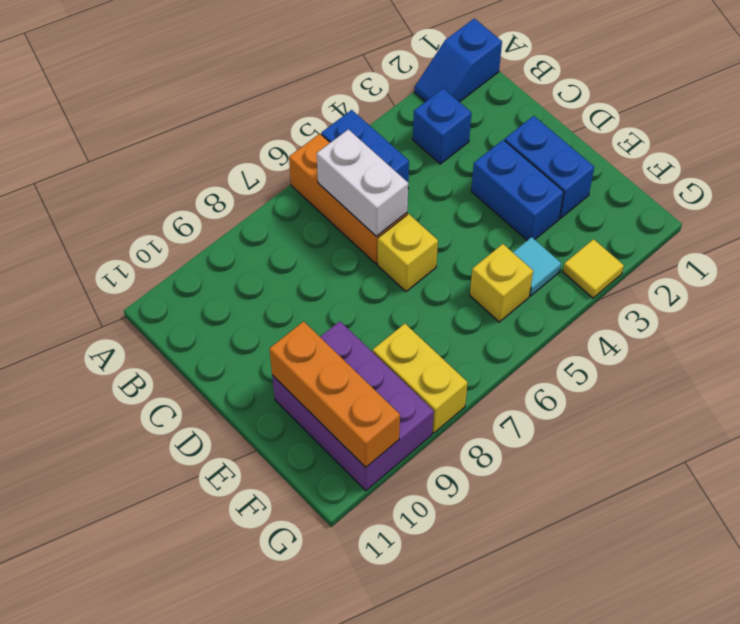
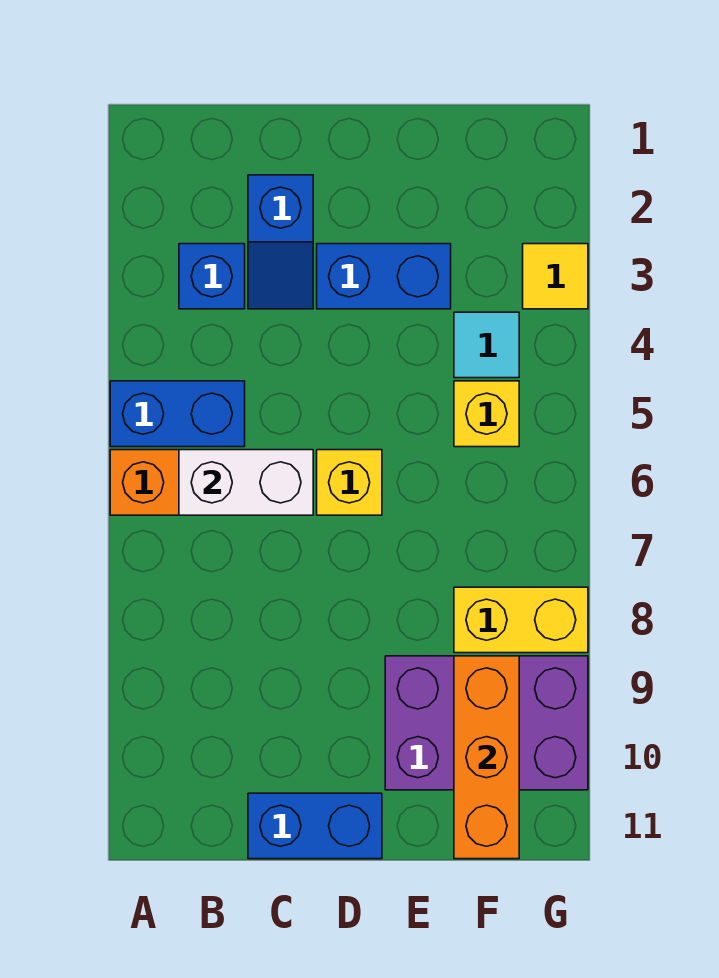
blue slope A1:A2 level 1 top 1 -> blue slope C2:C3 level 1 top 2
blue brick D2:E2 level 1 -> blue brick C11:D11 level 1
orange brick E10:G10 level 2 -> orange brick F9:F11 level 2

